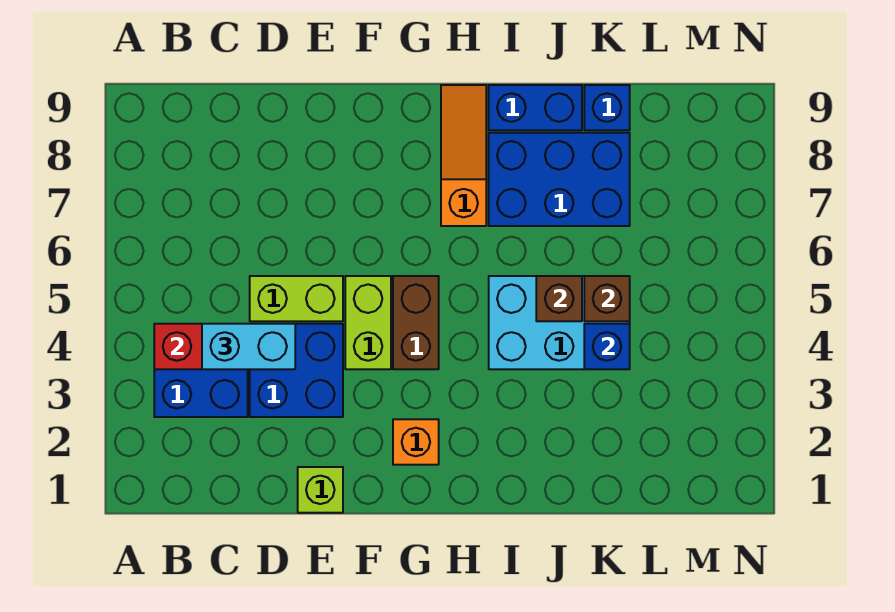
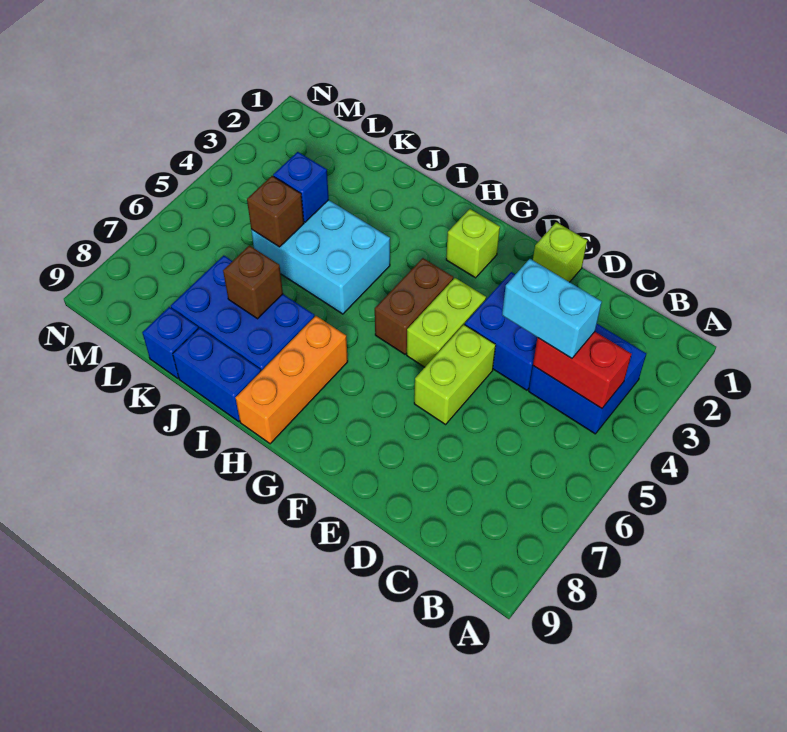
lime brick D5:E5 level 1 -> lime brick E5:E6 level 1
orange brick G2 level 1 -> lime brick G2 level 1
orange slope H7:H9 level 1 top 7 -> orange brick H7:H9 level 1
brown brick J5 level 2 -> brown brick J7 level 2

